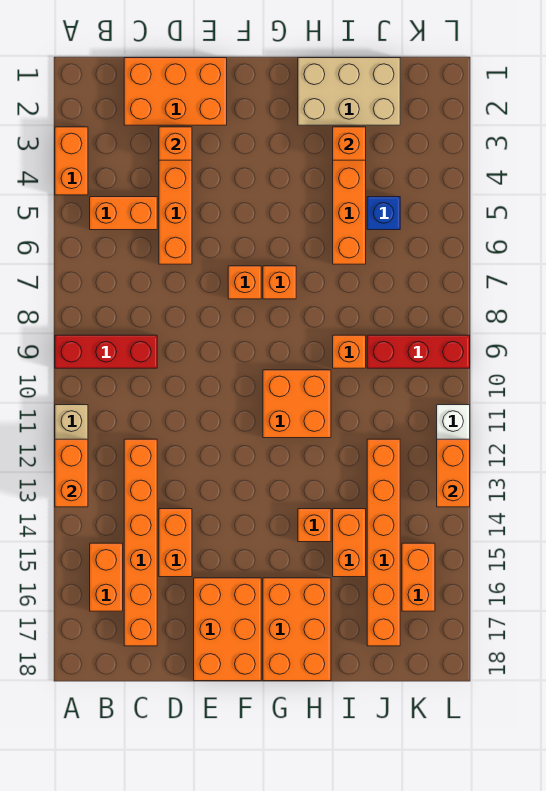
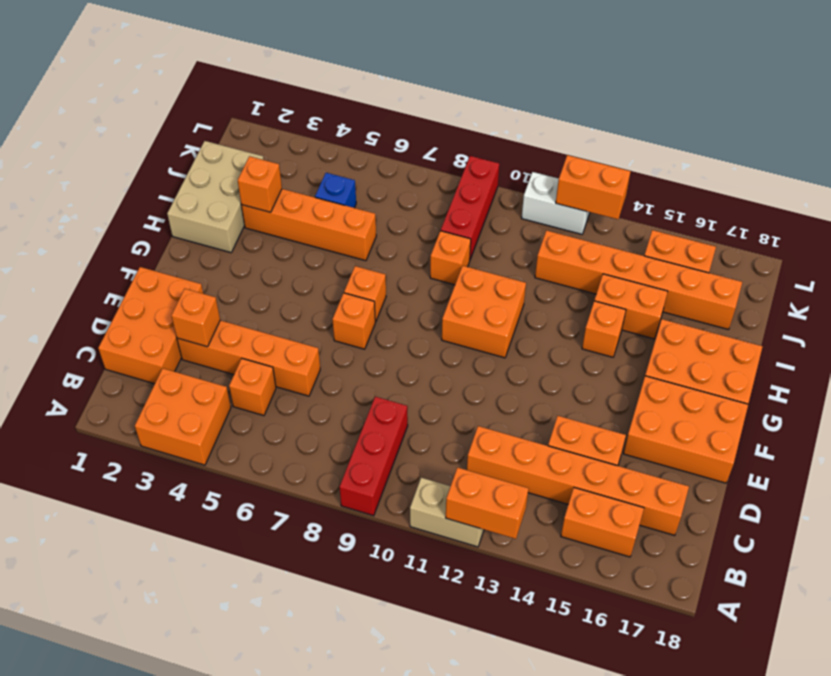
orange brick A3:A4 level 1 -> orange brick A3:B4 level 1
orange brick B5:C5 level 1 -> orange brick C5 level 1

